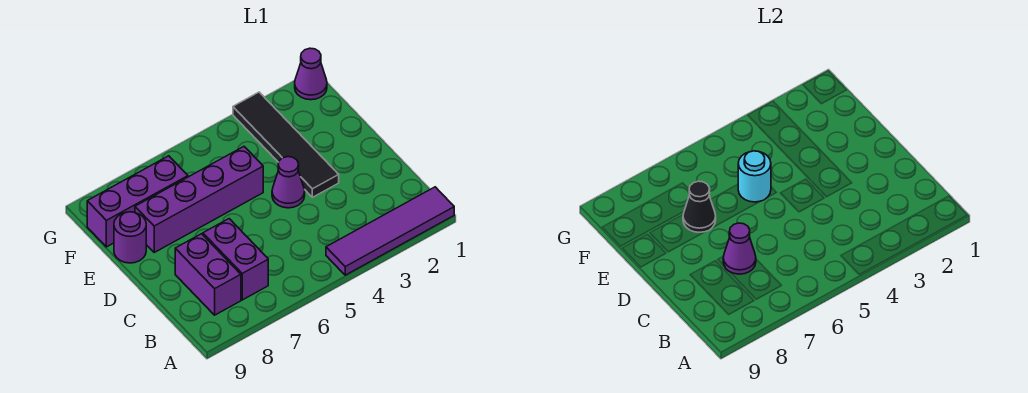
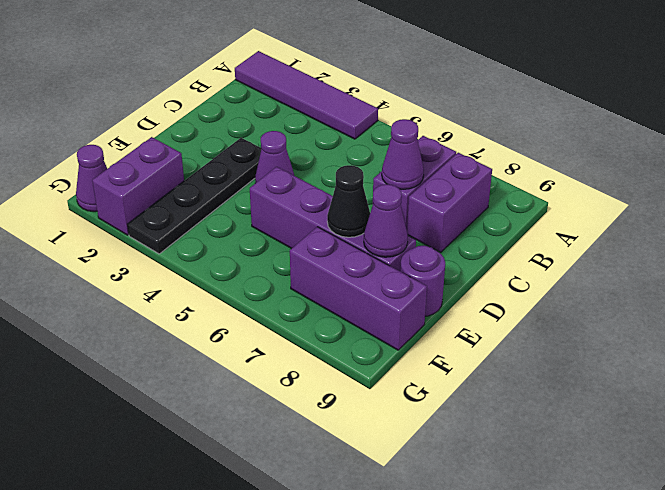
black tile D3:G3 level 1 -> black plate D3:G3 level 1
cyan round brick E5 level 2 -> none
none -> purple cone E8 level 2
none -> purple brick F2:G2 level 1

